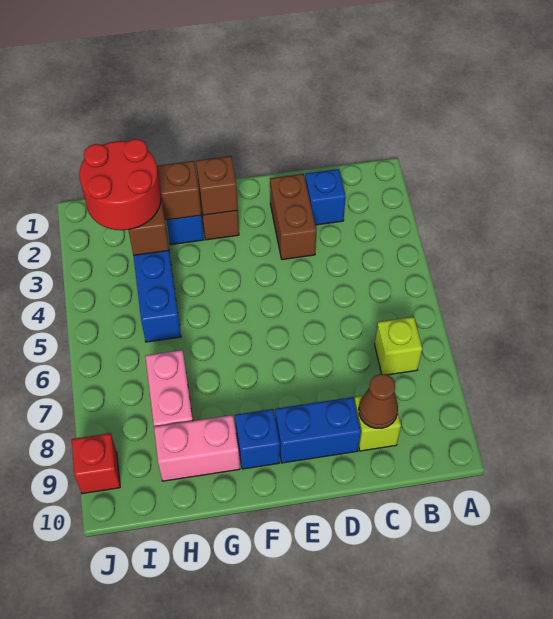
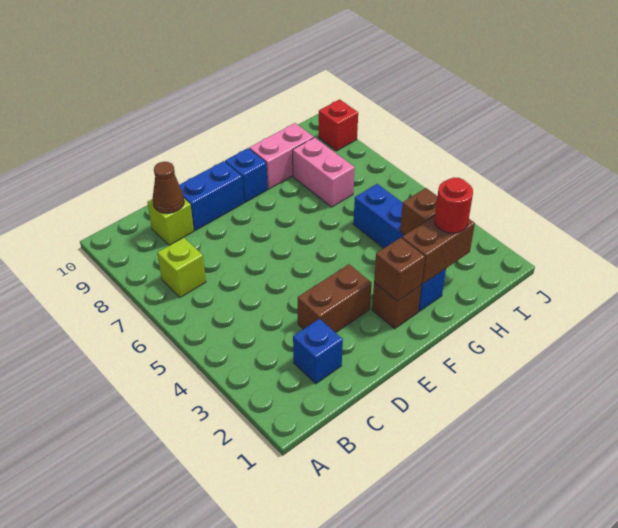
brown brick D2:D3 level 1 -> brown brick D3:E3 level 1
red round brick H2:I3 level 3 -> red round brick H2 level 3

